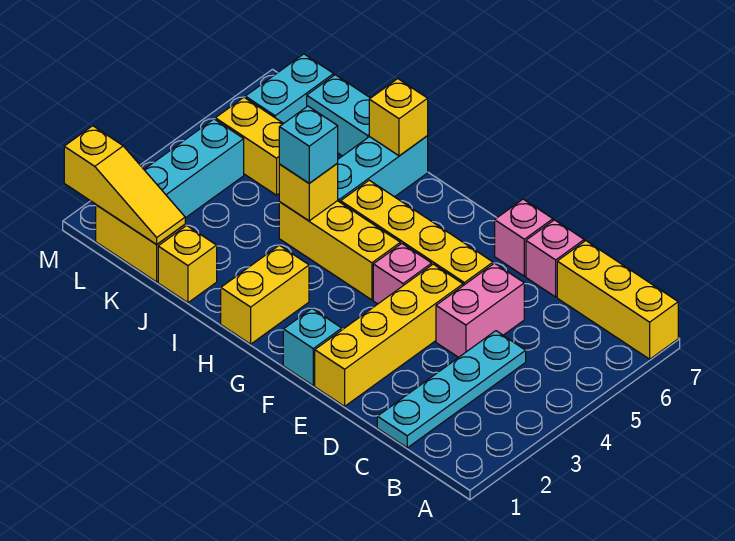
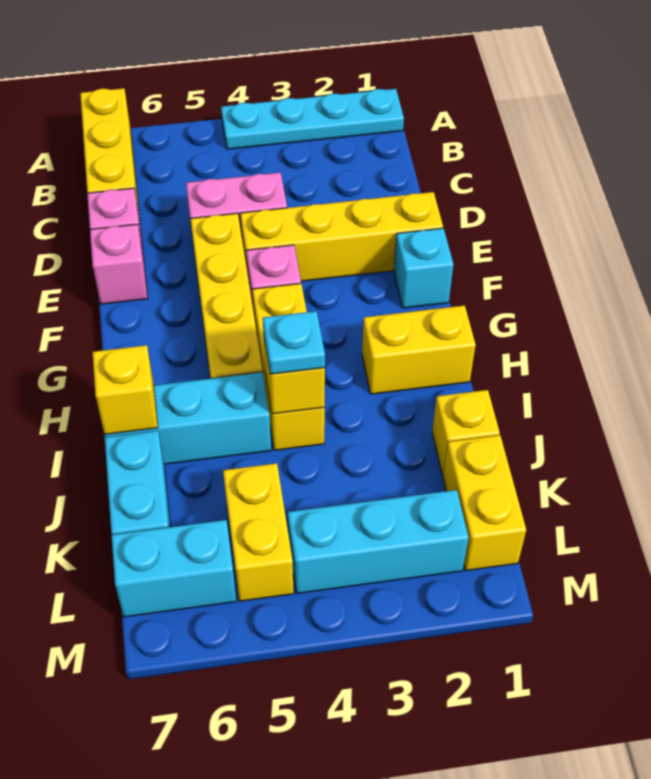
cyan plate C1:C4 level 1 -> cyan plate A1:A4 level 1
cyan brick I4 level 3 -> cyan plate I4 level 3
yellow slope K1:M1 level 2 top M -> none

